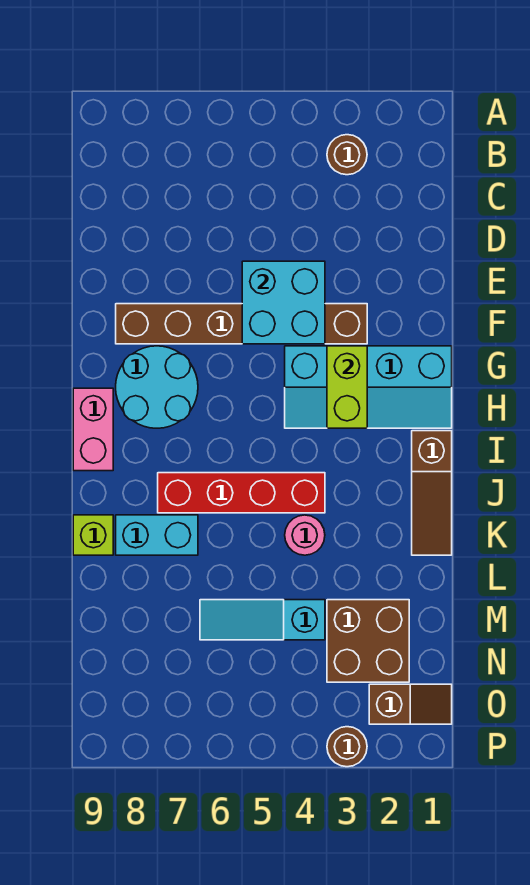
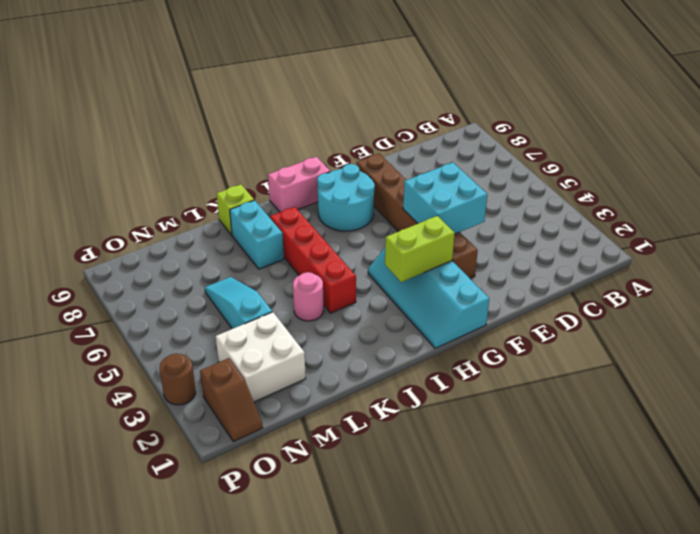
brown round brick B3 level 1 -> none
brown slope I1:K1 level 1 top I -> none
brown brick M2:N3 level 1 -> white brick M2:N3 level 1

